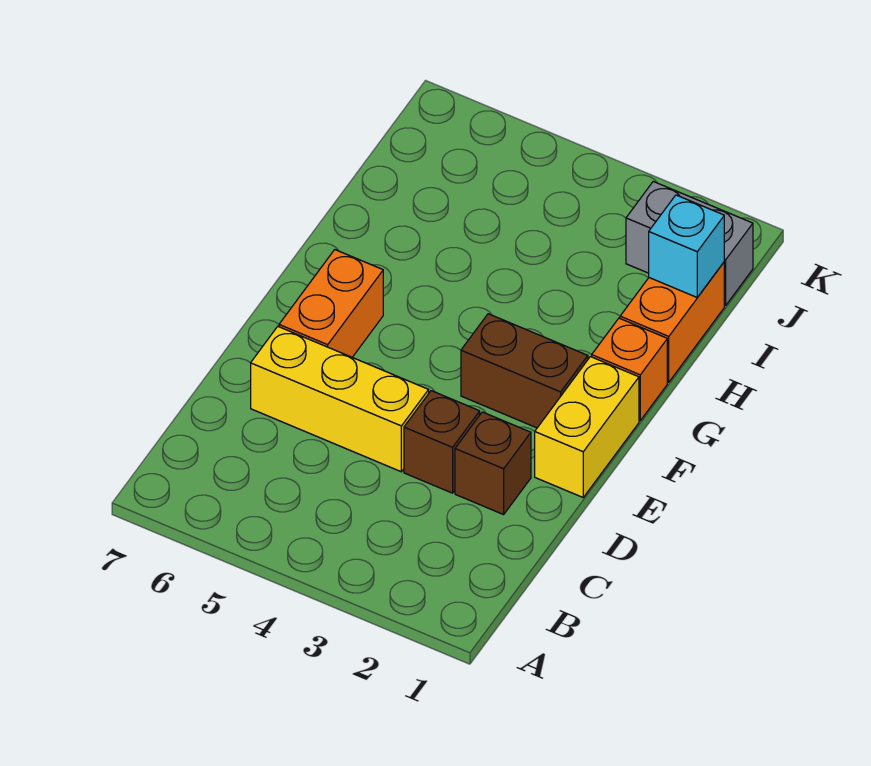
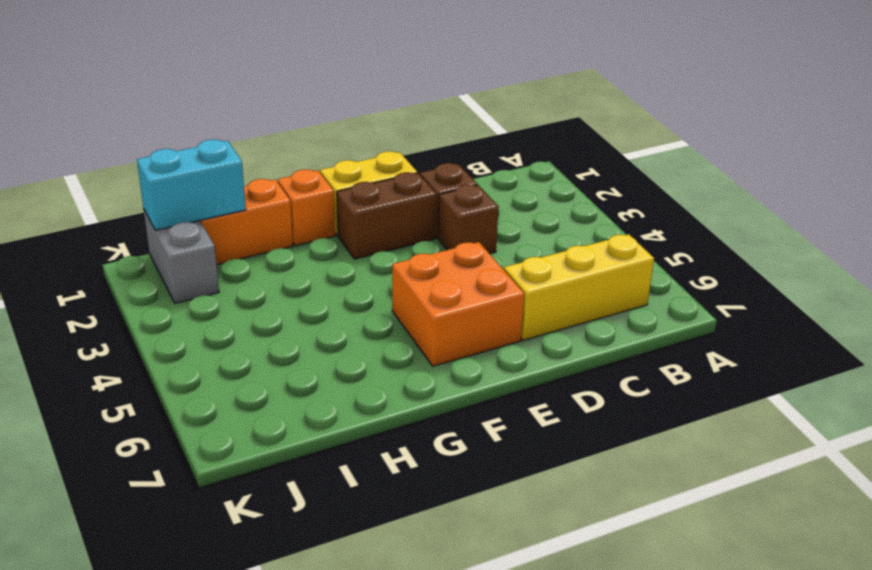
yellow brick D4:D6 level 1 -> yellow brick B6:D6 level 1
orange brick E6:F6 level 1 -> orange brick E5:F6 level 1
brown brick F2:F3 level 1 -> brown brick E2:F2 level 1
cyan brick I1 level 2 -> cyan brick I1:J1 level 2

